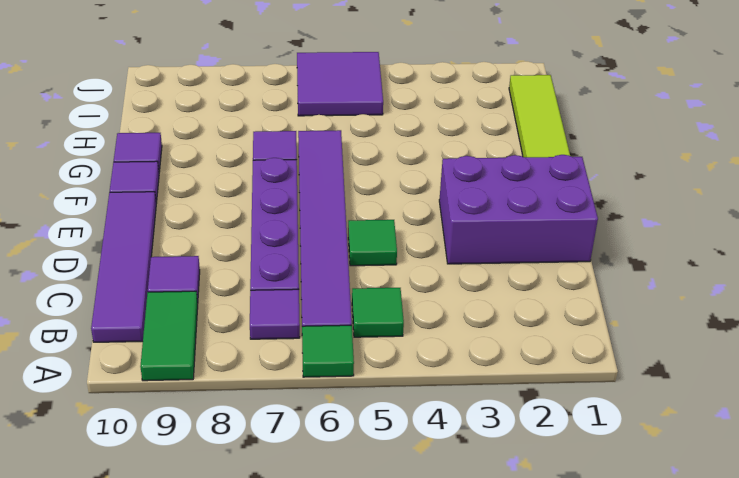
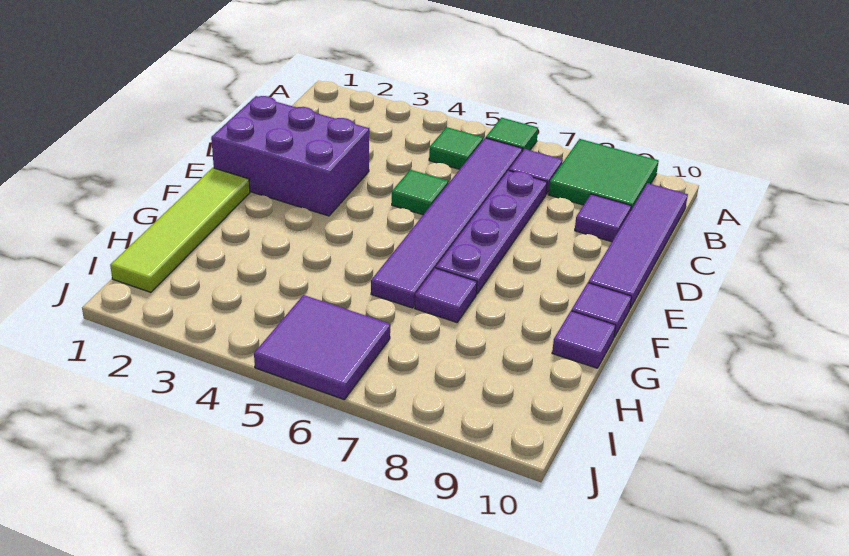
green tile A9:B9 level 1 -> green tile A8:B9 level 1

